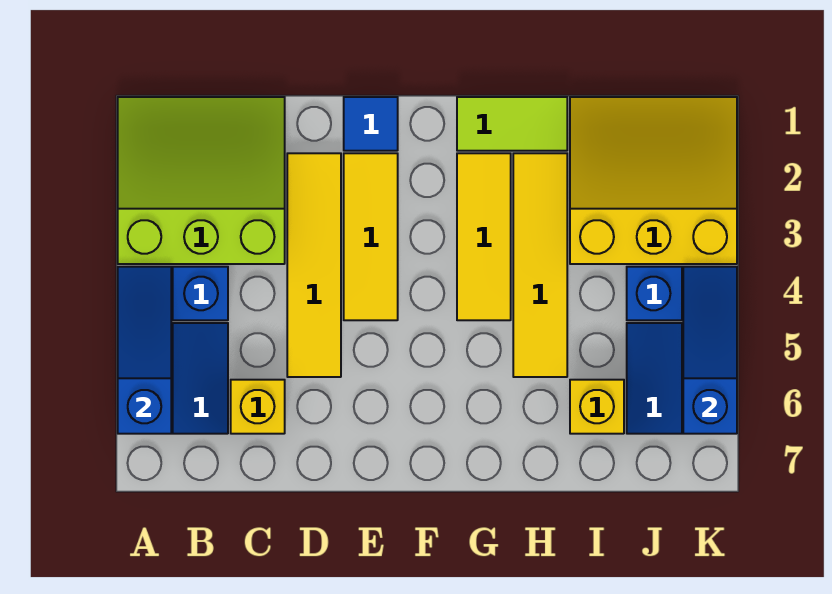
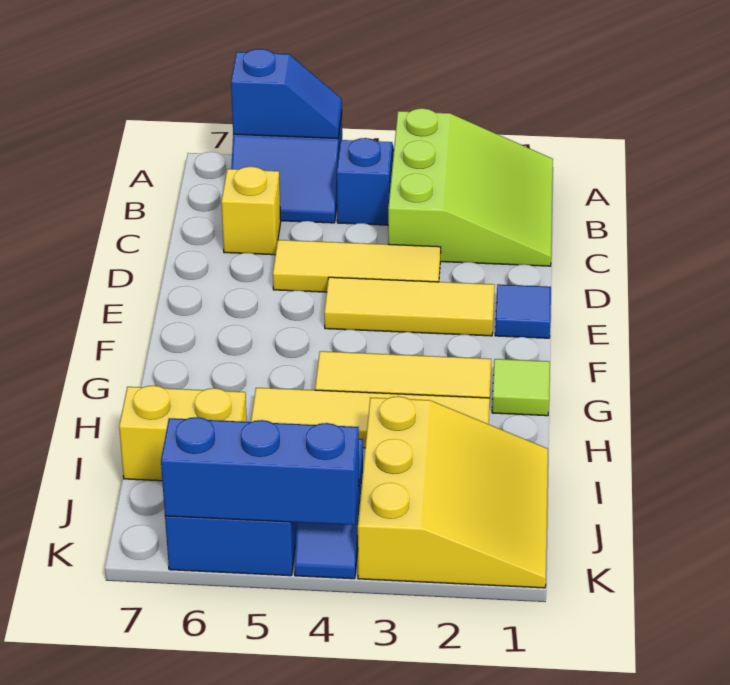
blue slope A4:A6 level 2 top 6 -> blue slope A5:A6 level 2 top 6
yellow tile D2:D5 level 1 -> yellow tile D3:D5 level 1
lime tile G1:H1 level 1 -> lime tile G1 level 1
yellow brick I6 level 1 -> yellow brick I6:I7 level 1
blue slope K4:K6 level 2 top 6 -> blue brick K4:K6 level 2

